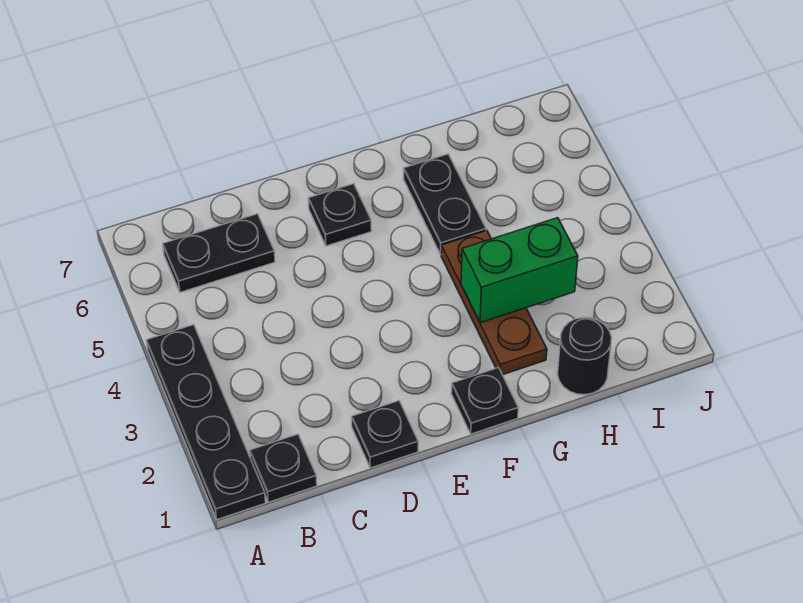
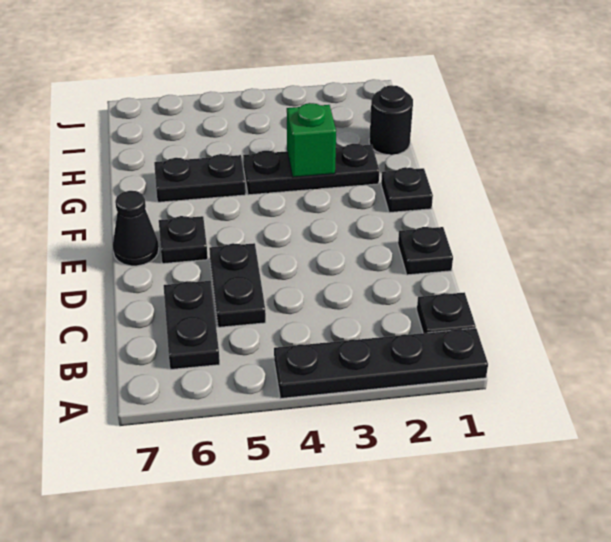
none -> black plate C5:D5 level 1
none -> black cone E7 level 1
brown plate G2:G4 level 1 -> black plate G2:G4 level 1
green brick G3:H3 level 2 -> green brick G3 level 2

